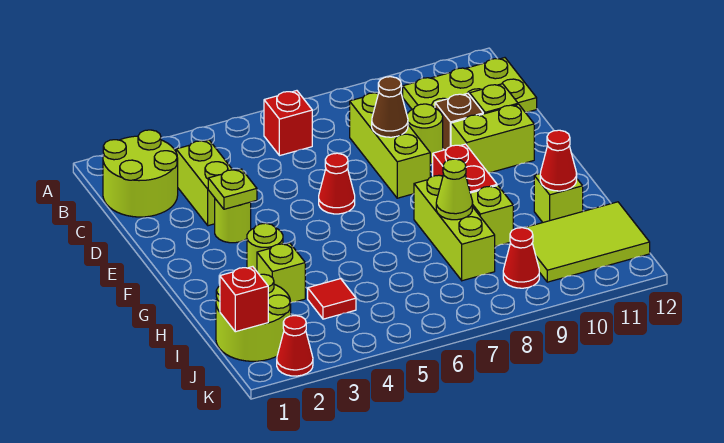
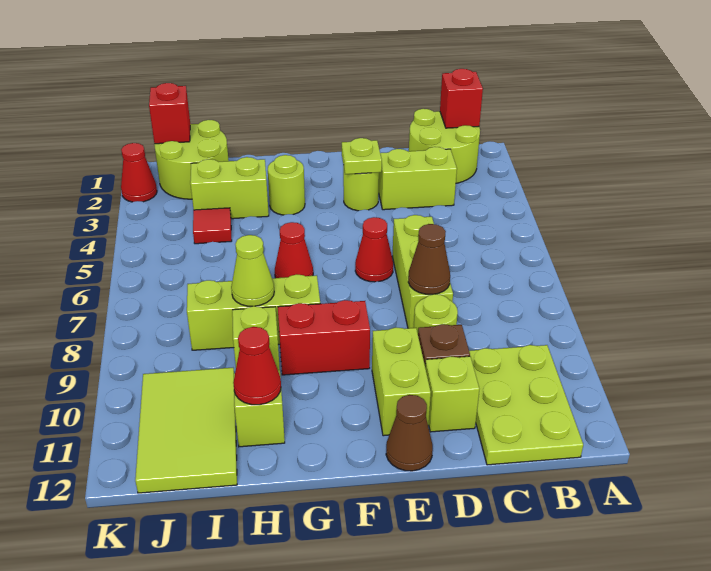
red brick B6 level 1 -> red brick B1 level 2
lime brick C8:E8 level 1 -> lime brick D6:D8 level 1
none -> brown cone E12 level 1
lime brick H3 level 1 -> lime brick H3:I3 level 1
red cone J9 level 1 -> red cone G6 level 1

